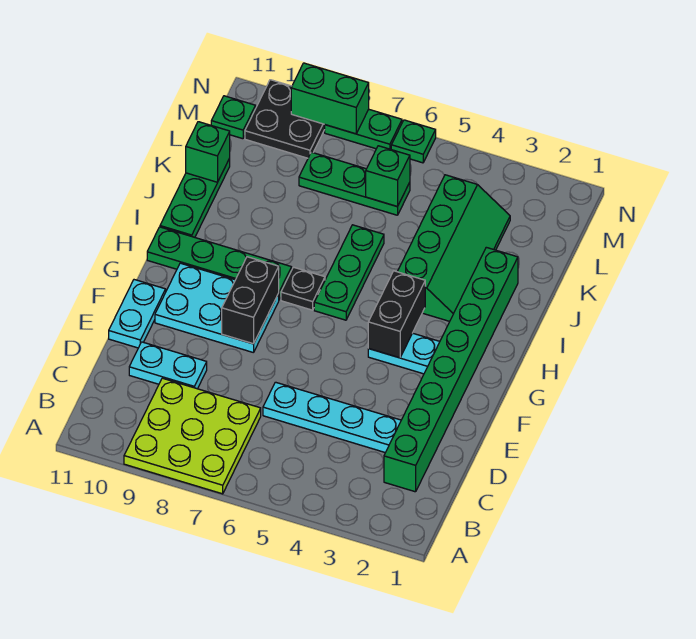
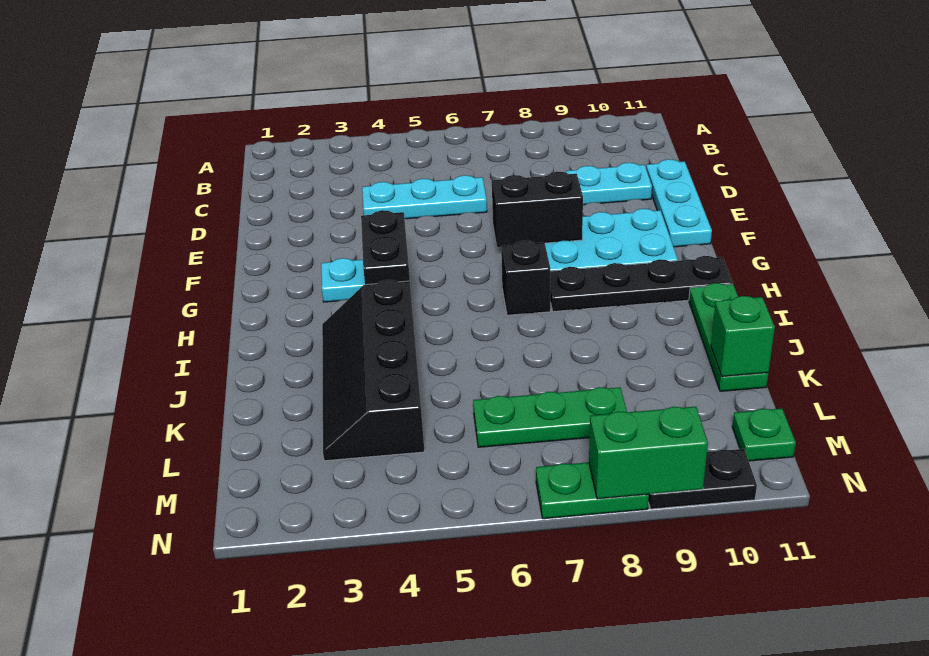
lime plate A7:C9 level 1 -> none
green brick C2:J2 level 1 -> none
cyan plate D3:D6 level 1 -> cyan plate D4:D6 level 1
cyan plate E11:F11 level 1 -> cyan plate D11:F11 level 1
black brick F8:G8 level 2 -> black brick F7:F8 level 2
green plate H6:J6 level 1 -> none
black plate H7 level 1 -> black brick H7 level 1
green plate H8:H11 level 1 -> black plate H8:H11 level 1
green slope I3:L4 level 1 top 4 -> black slope I3:L4 level 1 top 4
green brick L6 level 2 -> none
black plate M9:N10 level 1 -> black plate N9:N10 level 1
green plate N6 level 1 -> none

